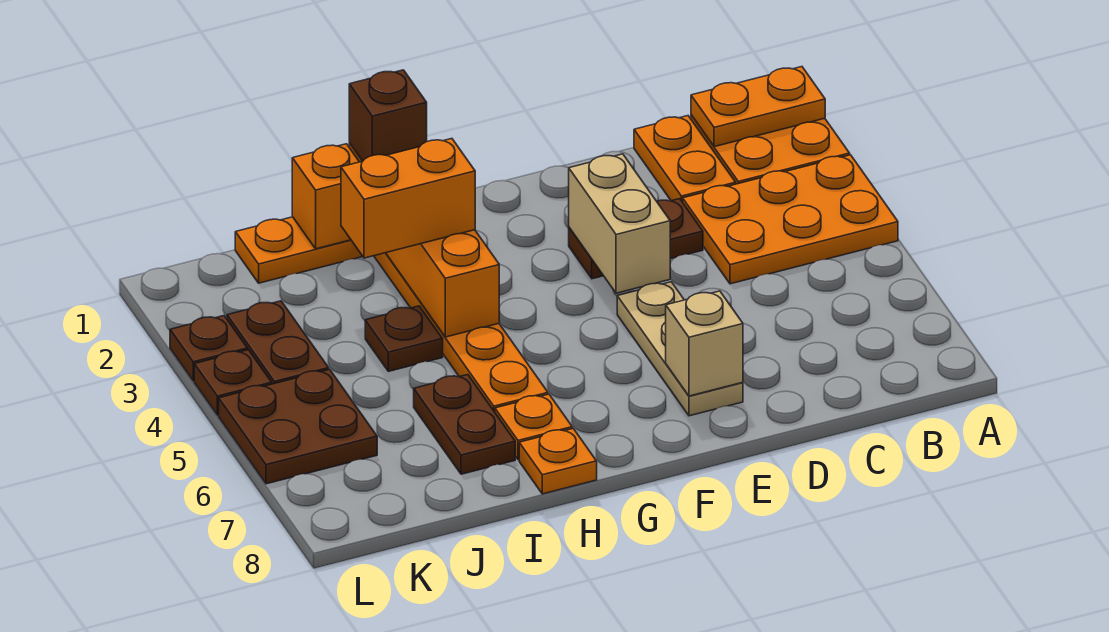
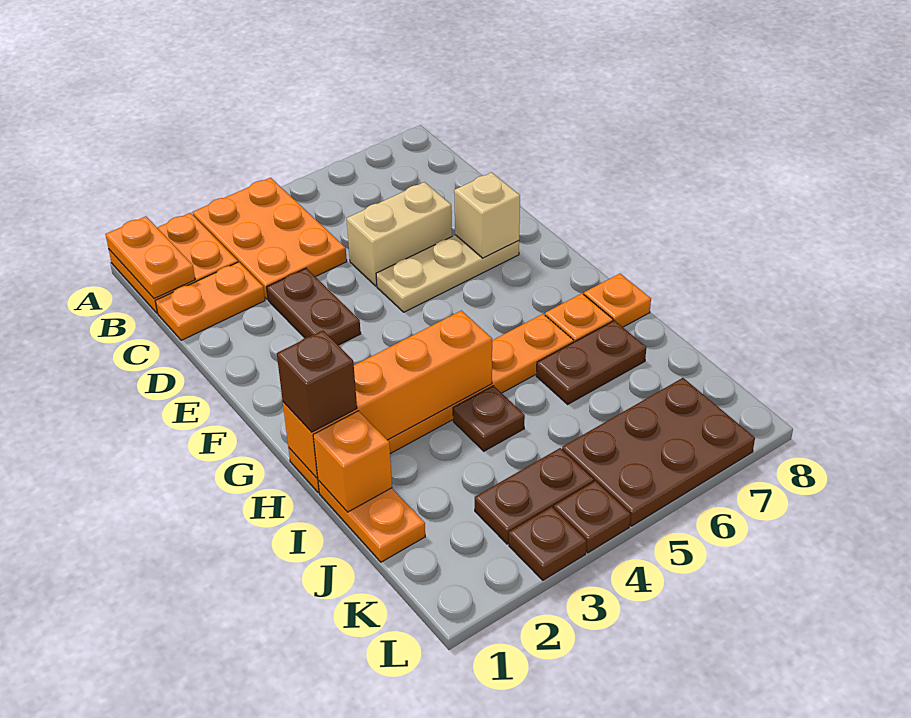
tan brick E3:E4 level 2 -> tan brick D5:D6 level 1
orange brick H3:I3 level 3 -> none
brown plate K5:L6 level 1 -> brown plate K5:L7 level 1

